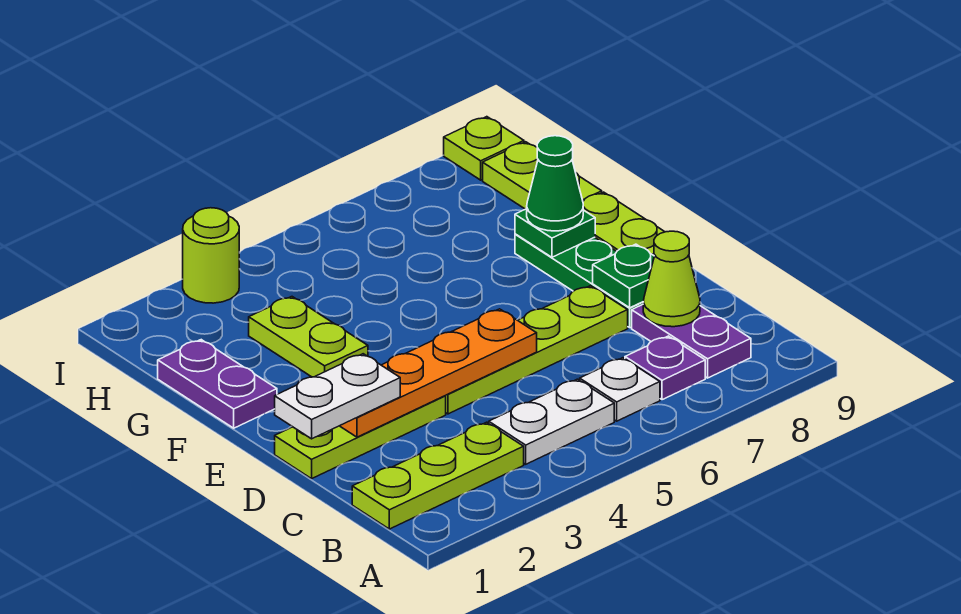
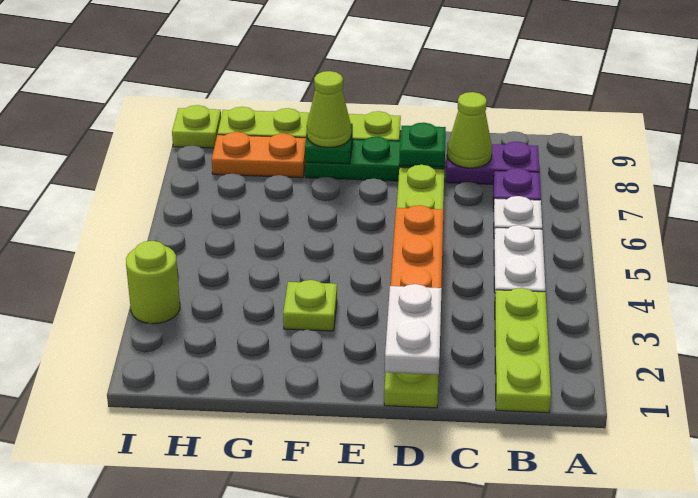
purple plate F1:G1 level 1 -> none
lime plate F3:G3 level 1 -> lime plate F3 level 1
green cone F8 level 3 -> lime cone F8 level 3
none -> orange plate G8:H8 level 1

